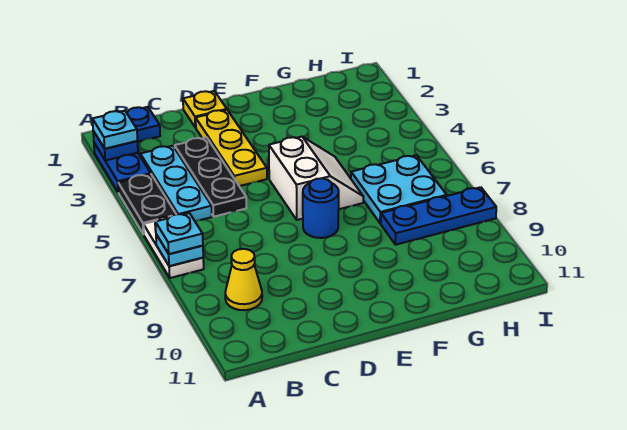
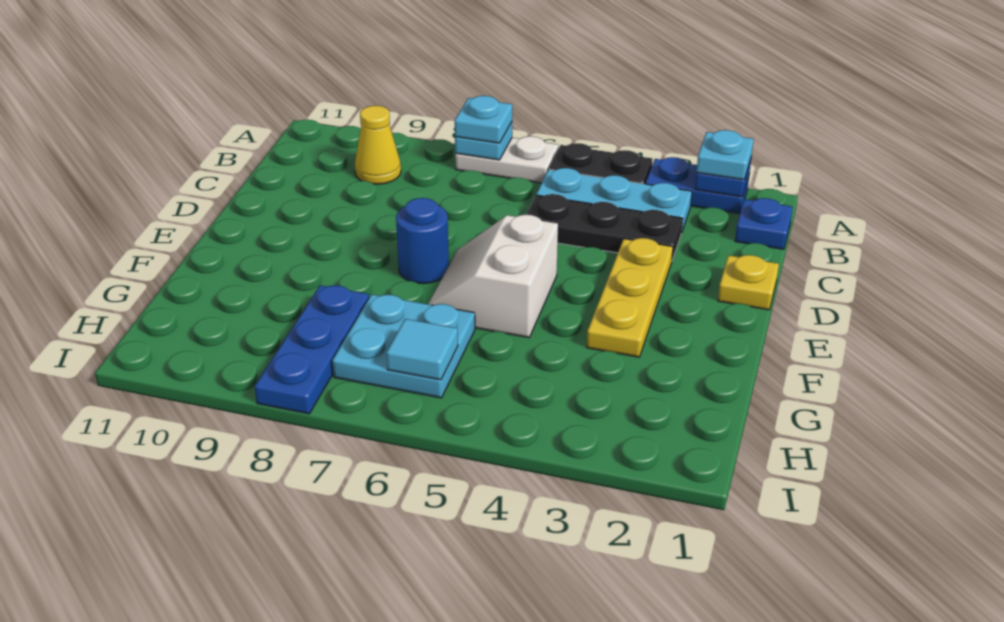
yellow plate D2:D4 level 1 -> yellow plate D3:F3 level 1
white slope E5:F6 level 1 top E -> white slope E5:F6 level 1 top 5
none -> cyan tile H6 level 2

